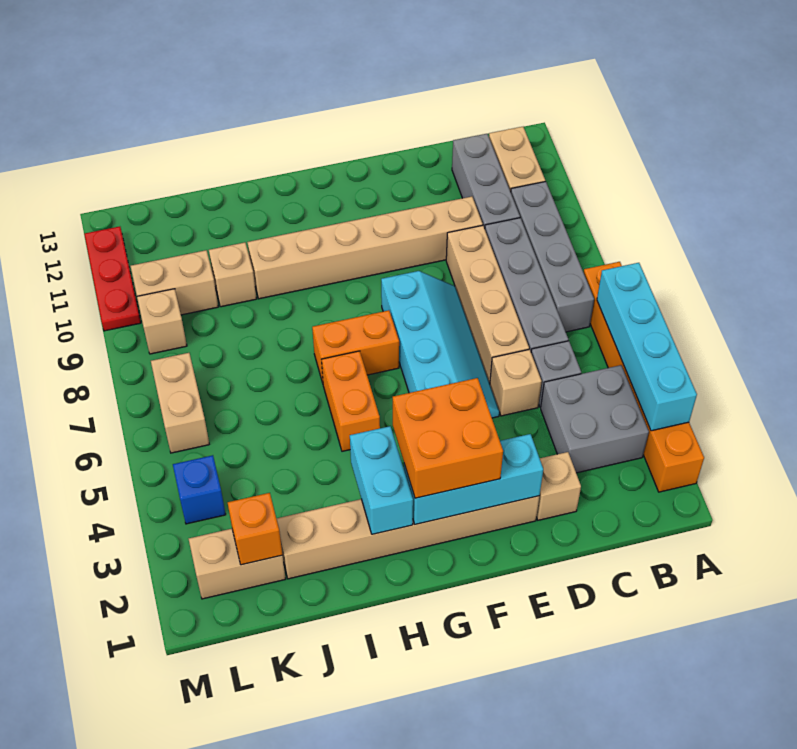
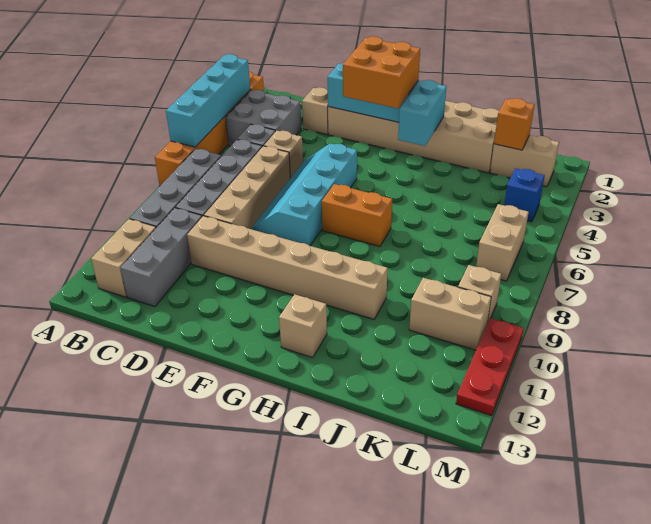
tan brick E2:J2 level 1 -> tan brick E1:J2 level 1
orange brick H5:H6 level 1 -> none
tan brick J10 level 1 -> tan brick H12 level 1

